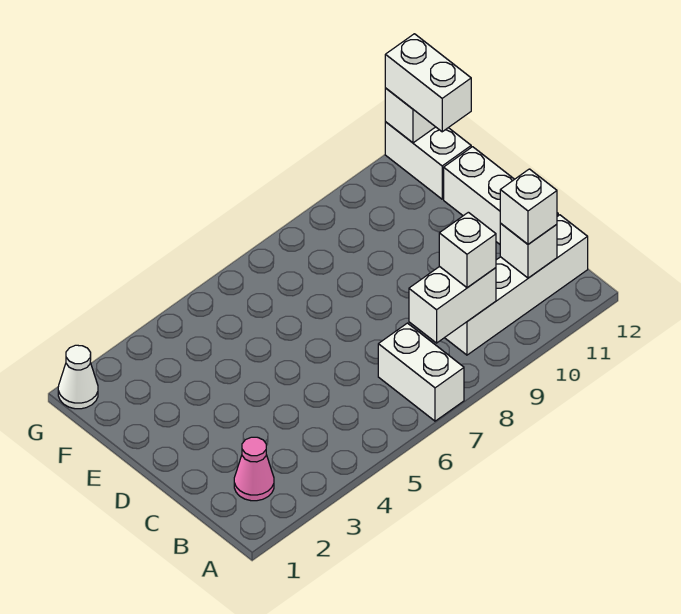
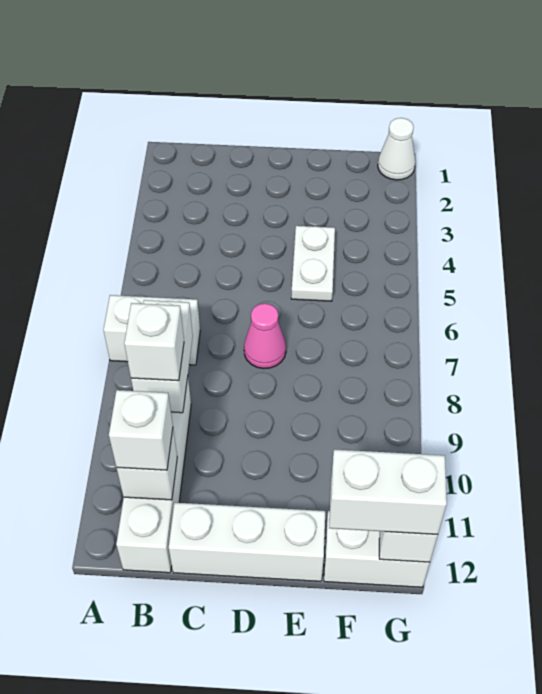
pink cone B2 level 1 -> pink cone D7 level 1
none -> white plate E4:E5 level 1

